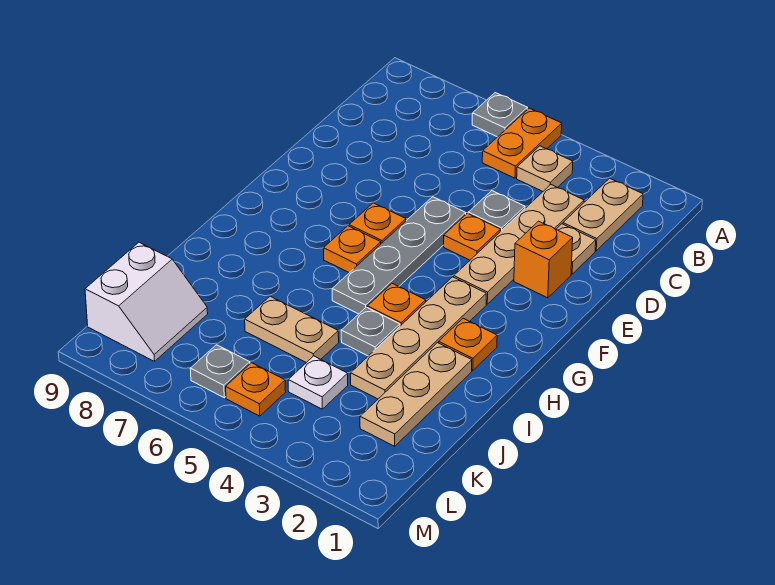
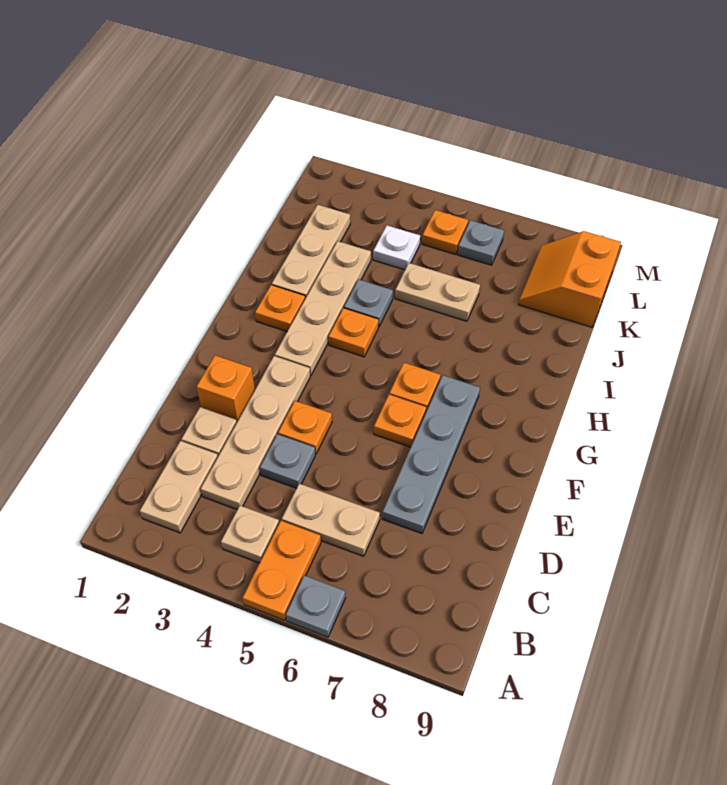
none -> tan plate C5:C6 level 1
grey plate E5:H5 level 1 -> grey plate D7:G7 level 1
white slope K8:L9 level 1 top 9 -> orange slope K8:L9 level 1 top 9

